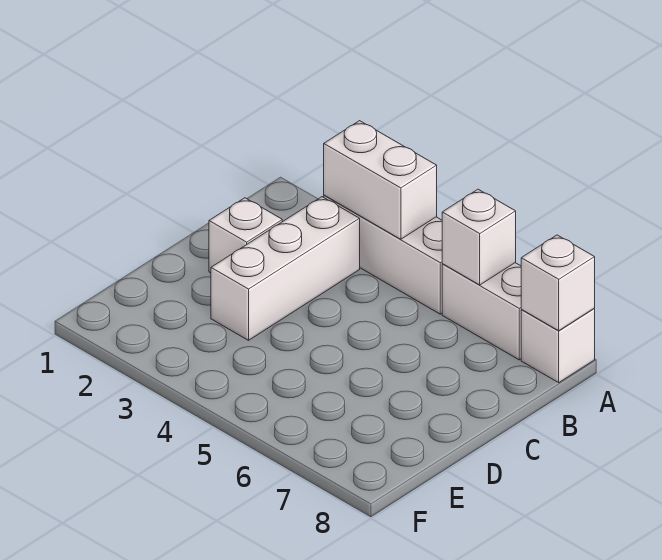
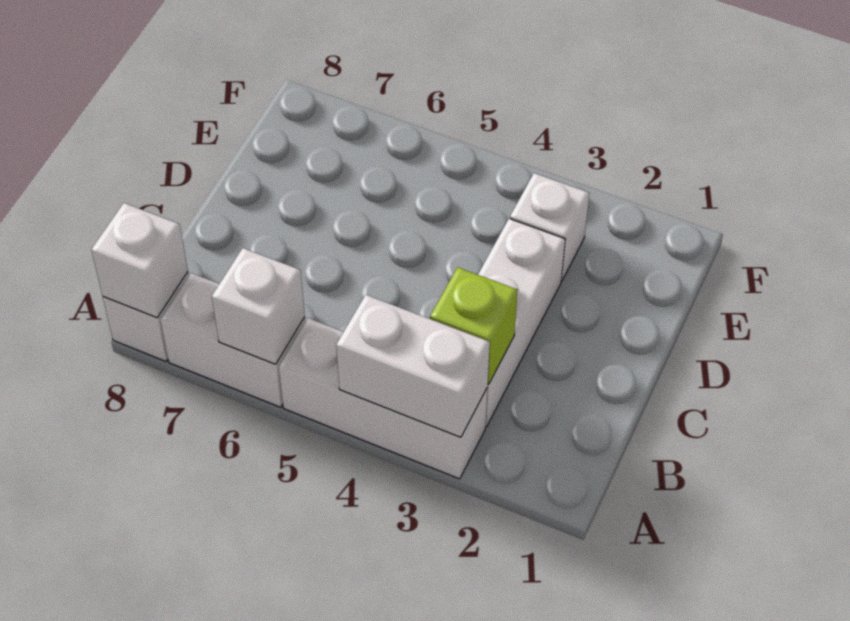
none -> lime brick B3 level 2
white brick C2 level 1 -> white brick E3 level 1

